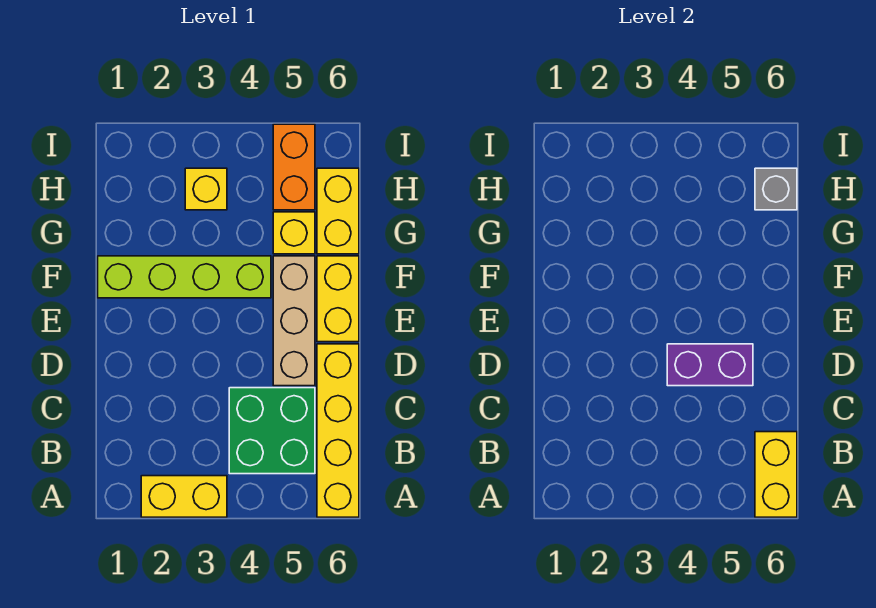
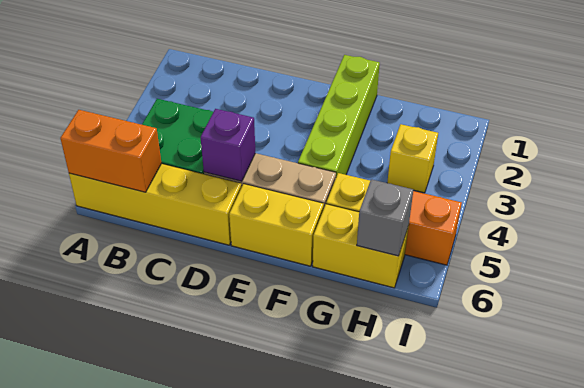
yellow brick A2:A3 level 1 -> none
yellow brick A6:B6 level 2 -> orange brick A6:B6 level 2
purple brick D4:D5 level 2 -> purple brick D5 level 2

